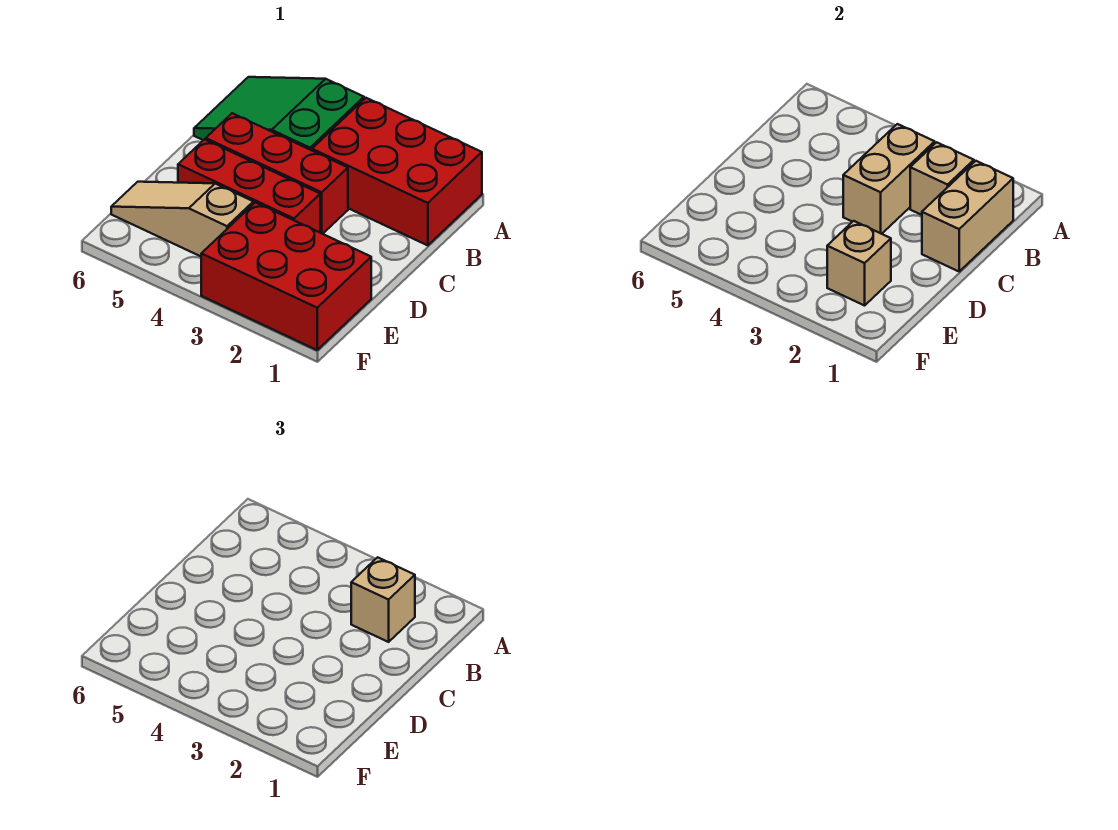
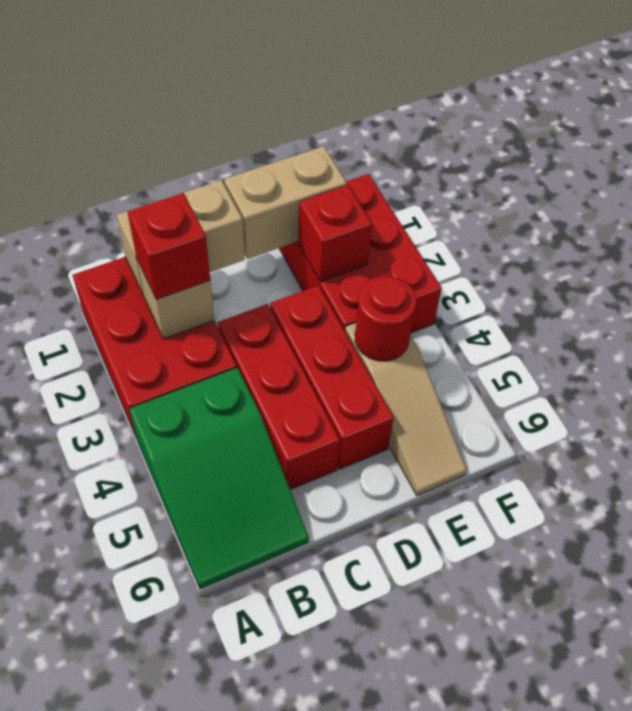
tan brick B2 level 3 -> red brick B2 level 3
tan brick B3:C3 level 2 -> tan brick D1:E1 level 2
tan brick E2 level 2 -> red brick E2 level 2
none -> red round brick E4 level 2

